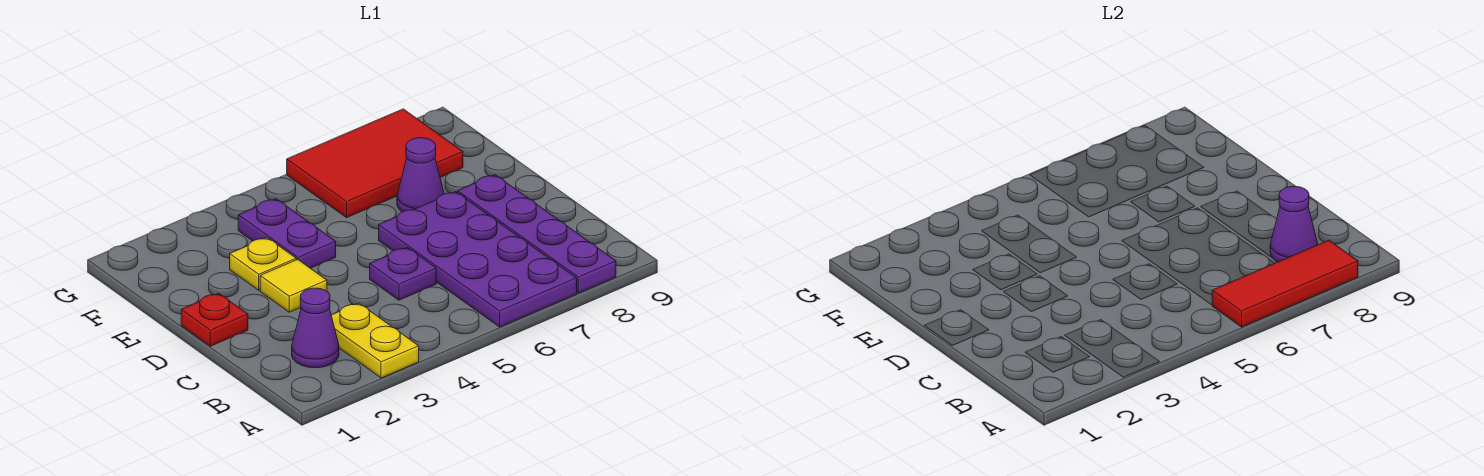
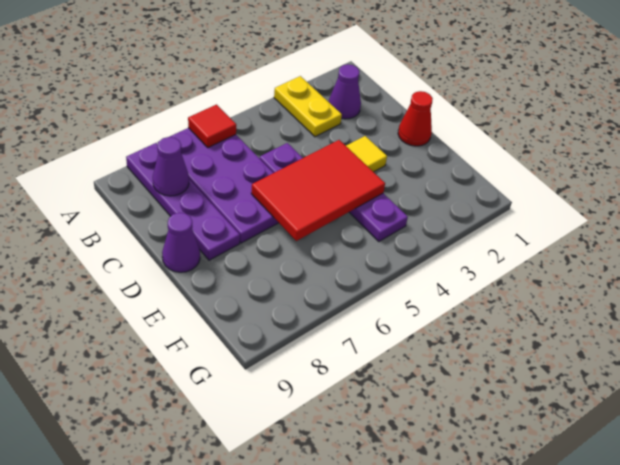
red tile A6:A8 level 2 -> red tile A6 level 2
red plate D1 level 1 -> red cone D1 level 1
yellow plate E3 level 1 -> none
purple cone E7 level 1 -> purple cone D9 level 1
red tile F6:G8 level 1 -> red tile D4:E6 level 2

